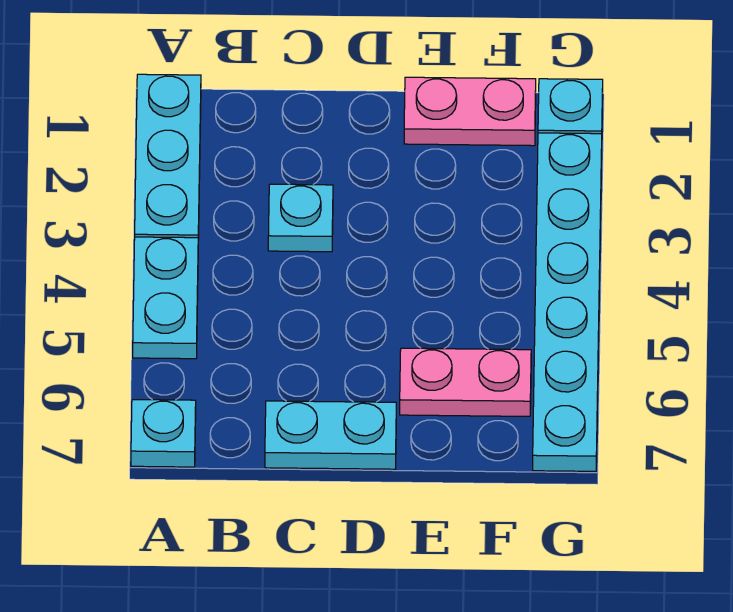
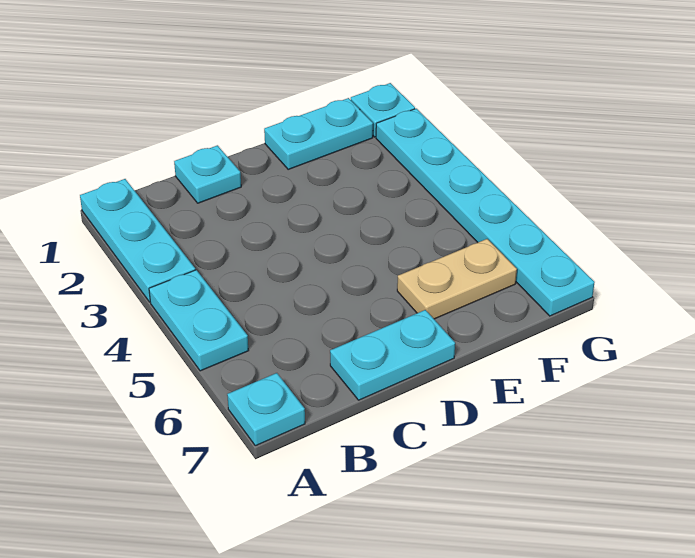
cyan plate C3 level 1 -> cyan plate C1 level 1
pink plate E1:F1 level 1 -> cyan plate E1:F1 level 1
pink plate E6:F6 level 1 -> tan plate E6:F6 level 1

